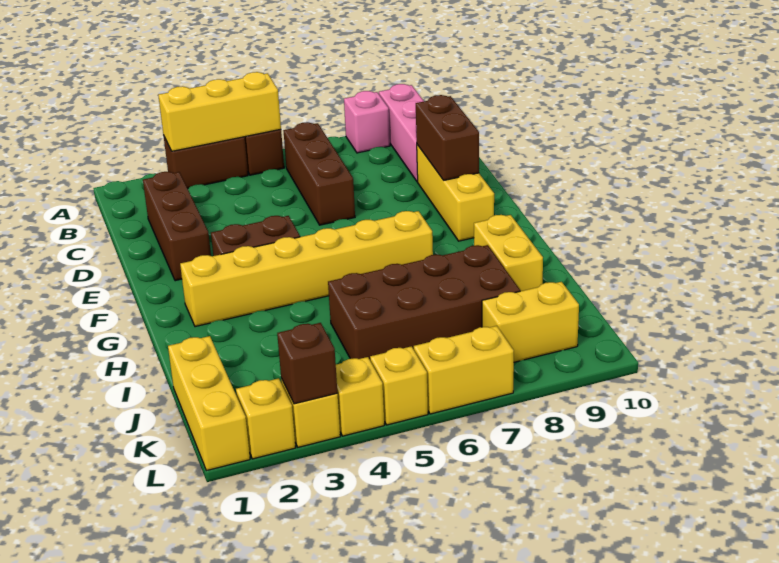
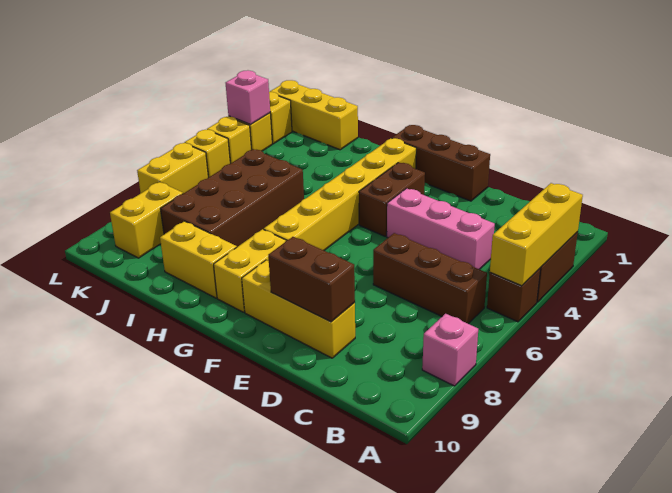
pink brick A9:C9 level 1 -> pink brick C4:E4 level 1
brown brick C2:E2 level 1 -> brown brick E1:G1 level 1
none -> yellow brick G8:G9 level 1
brown brick L3 level 2 -> pink brick L3 level 2

